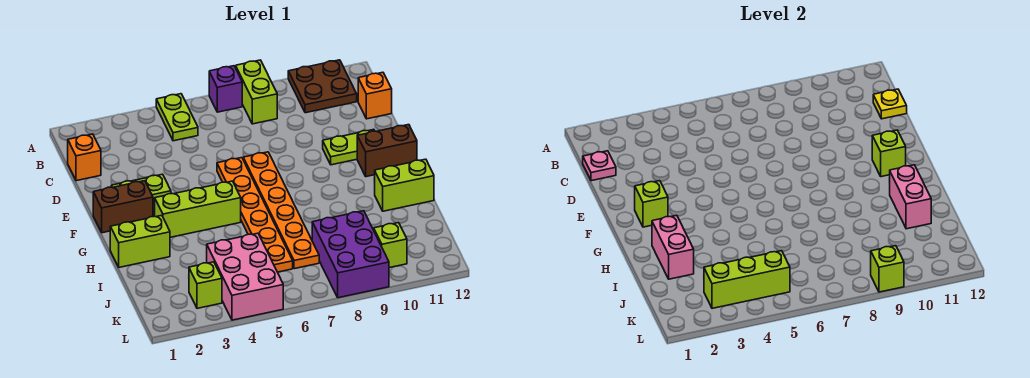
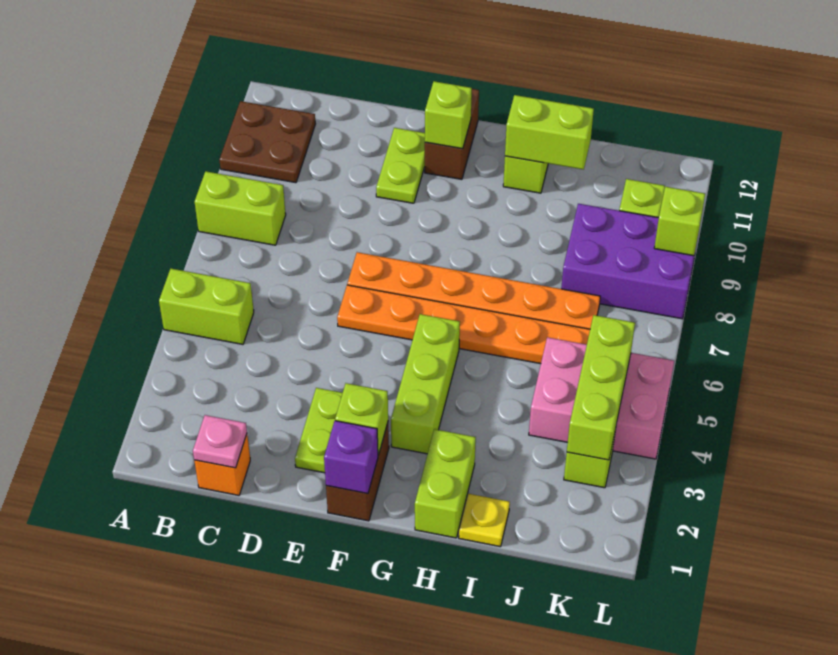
lime plate A5:B5 level 1 -> lime brick A5:B5 level 1
purple brick A7 level 1 -> purple brick F1 level 2
orange brick C12 level 1 -> none
yellow plate C12 level 2 -> yellow plate I1 level 1
pink brick H2:I2 level 2 -> none
pink brick H11:I11 level 2 -> lime brick H11:I11 level 2

